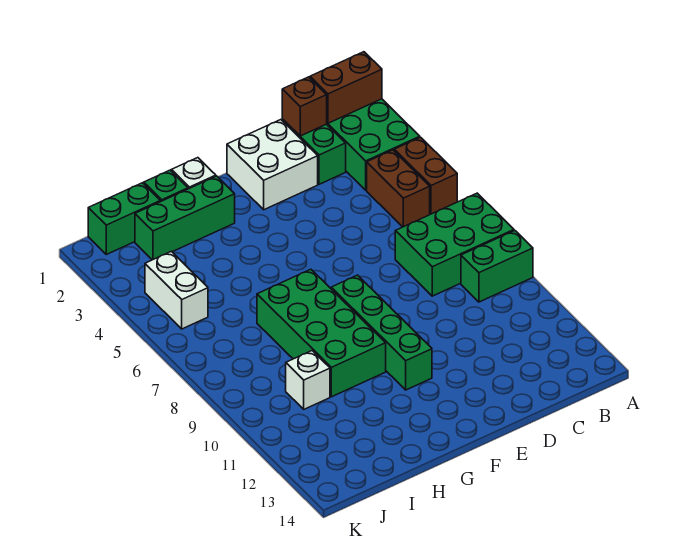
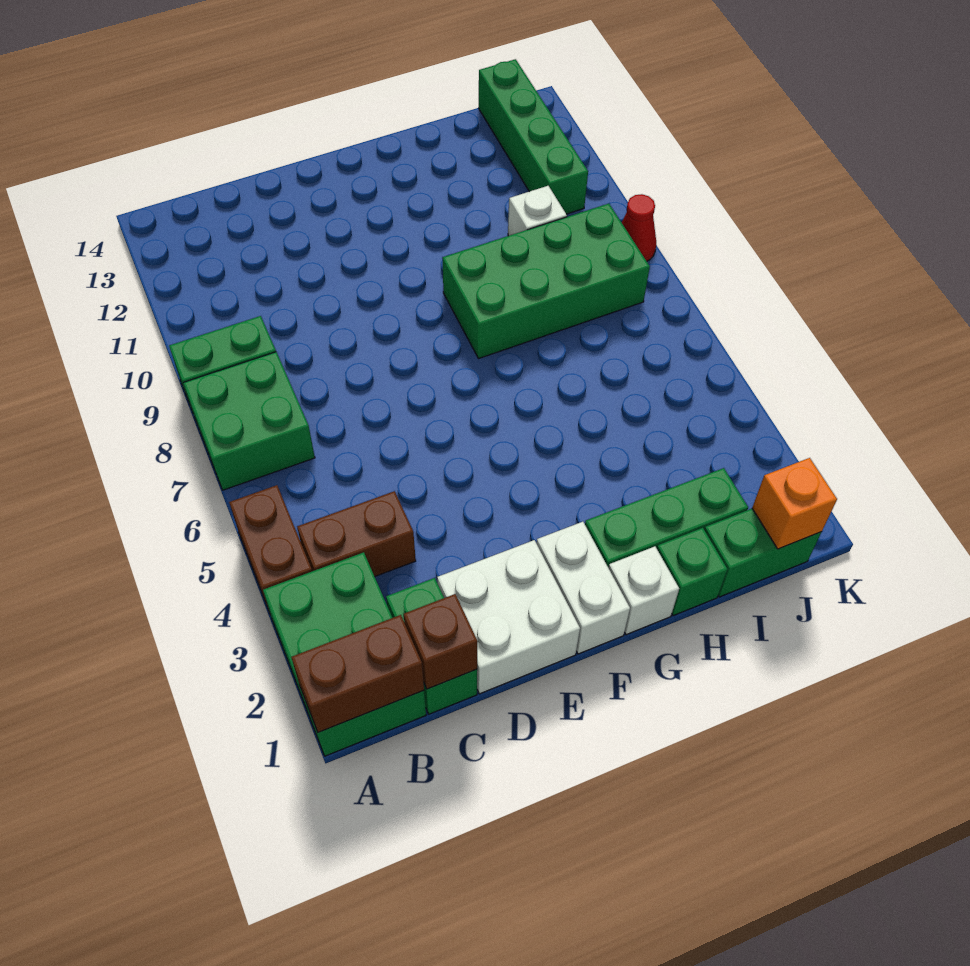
green brick A7:C8 level 1 -> green brick A7:B8 level 1
brown brick B4:B5 level 1 -> brown brick B4:C4 level 1
green brick F8:F11 level 1 -> green brick J11:J14 level 1
green brick G7:H10 level 1 -> green brick G8:J9 level 1
none -> orange brick J1 level 2
white brick J4:J5 level 1 -> white brick F1:F2 level 1
none -> red cone K9 level 1

